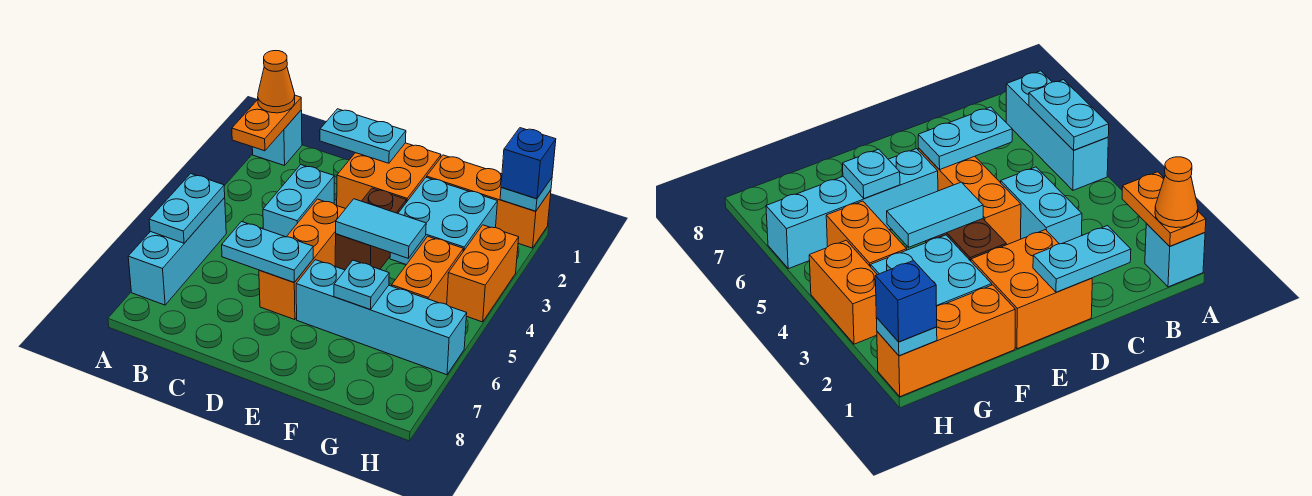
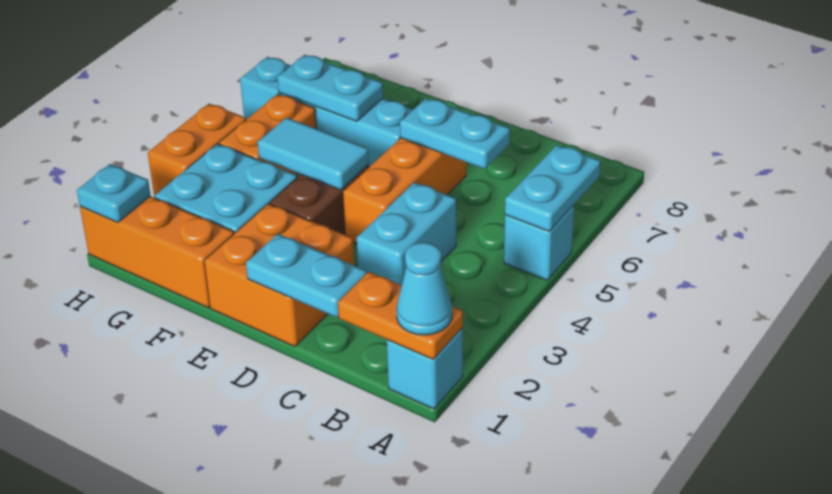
orange plate A1:A2 level 2 -> orange plate A1:B1 level 2
orange cone A1 level 3 -> cyan cone A1 level 3
cyan brick A5:A7 level 1 -> cyan brick A5 level 1
cyan plate F6 level 2 -> cyan plate F6:G6 level 2
blue brick H1 level 3 -> none

